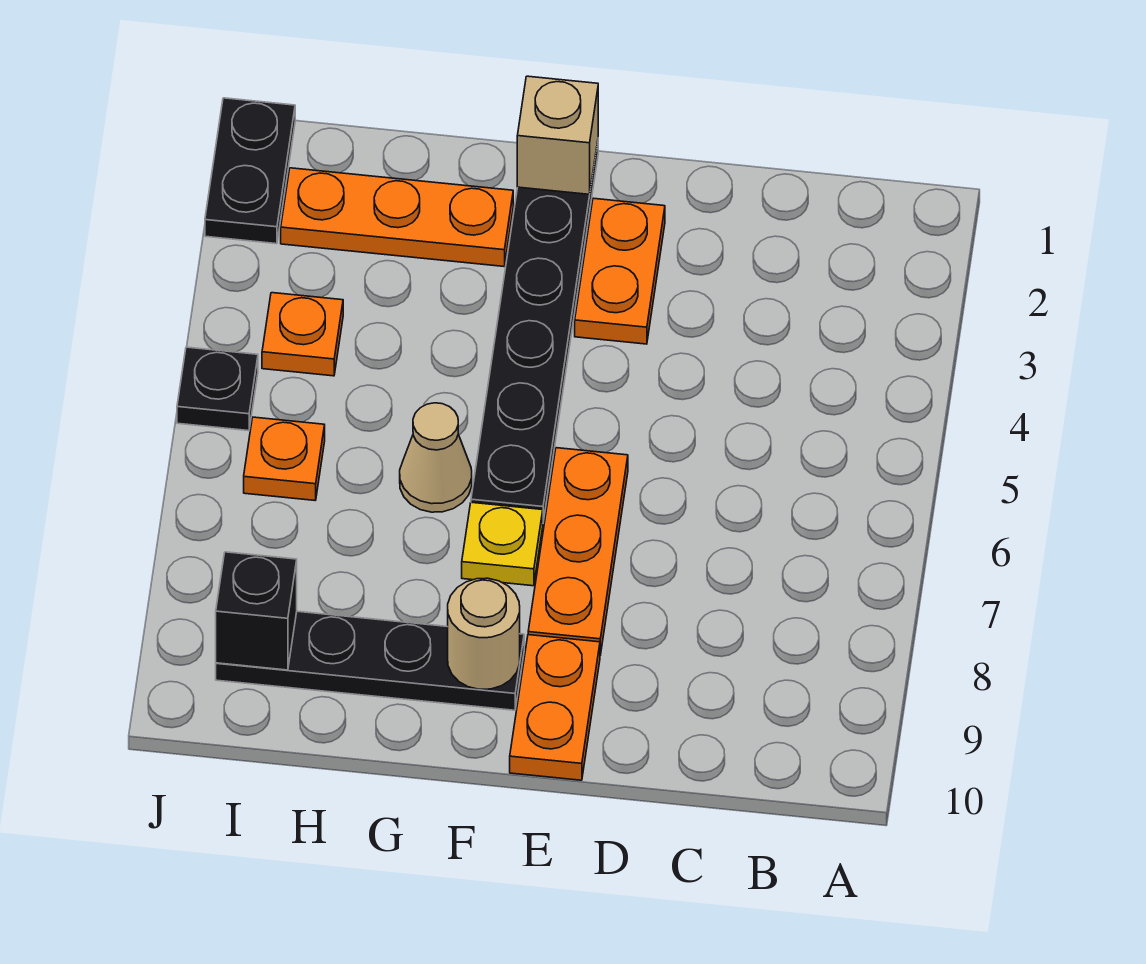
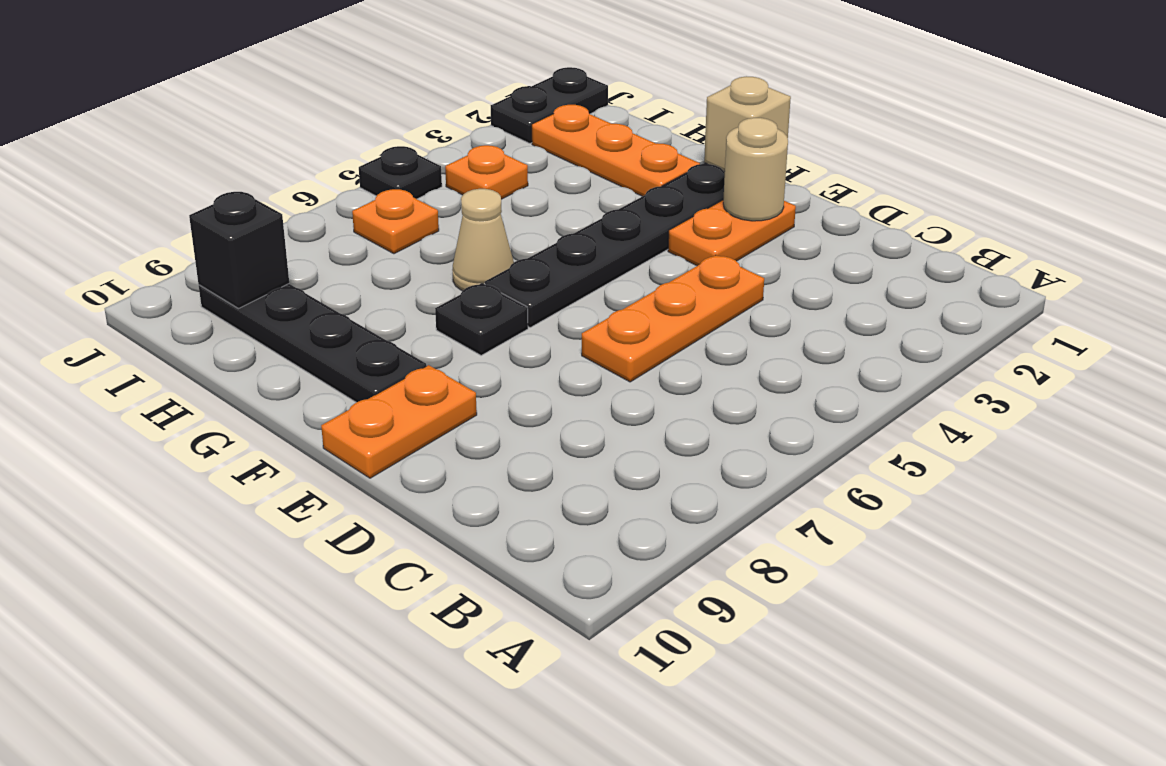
orange plate E6:E8 level 1 -> orange plate D4:D6 level 1
yellow plate F7 level 1 -> black plate F7 level 1
tan round brick F9 level 2 -> tan round brick E2 level 2

